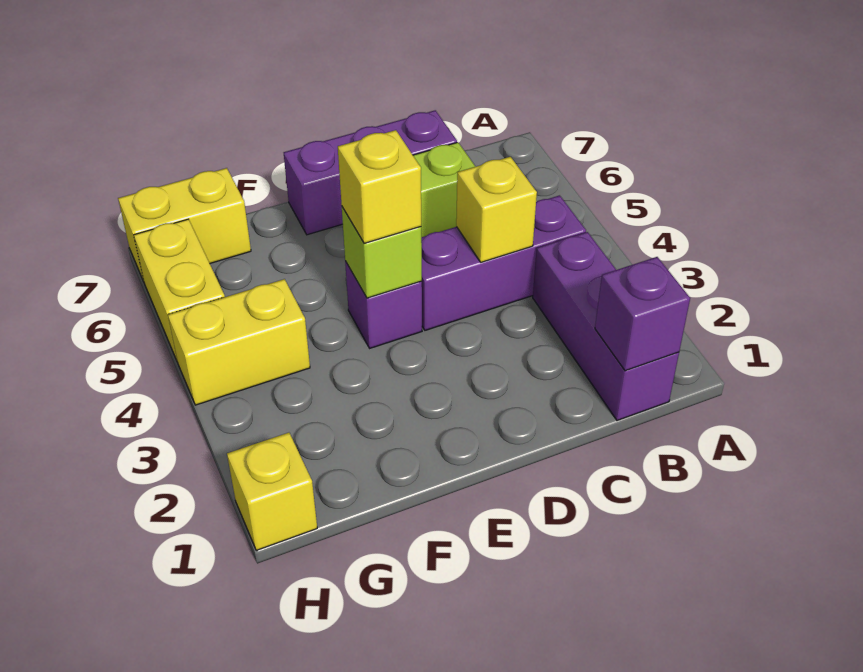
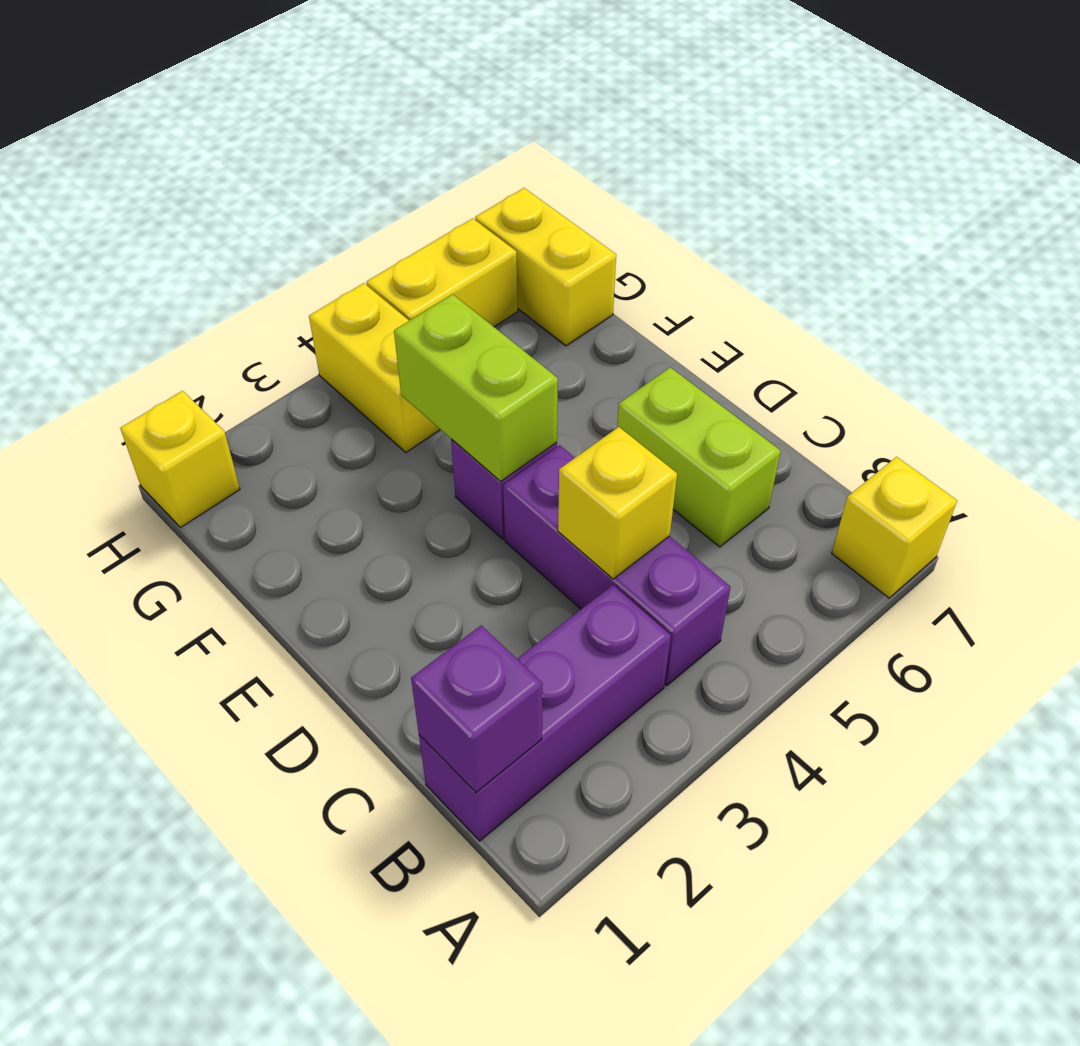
purple brick C7:E7 level 1 -> none
lime brick E4 level 2 -> lime brick E4:F4 level 2
yellow brick E4 level 3 -> yellow brick A7 level 1

